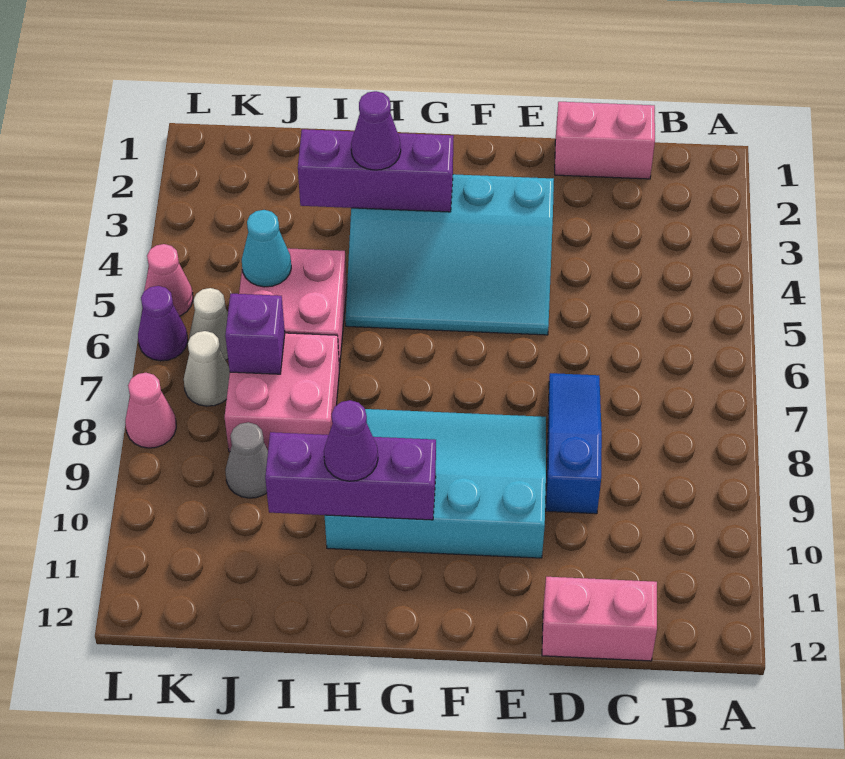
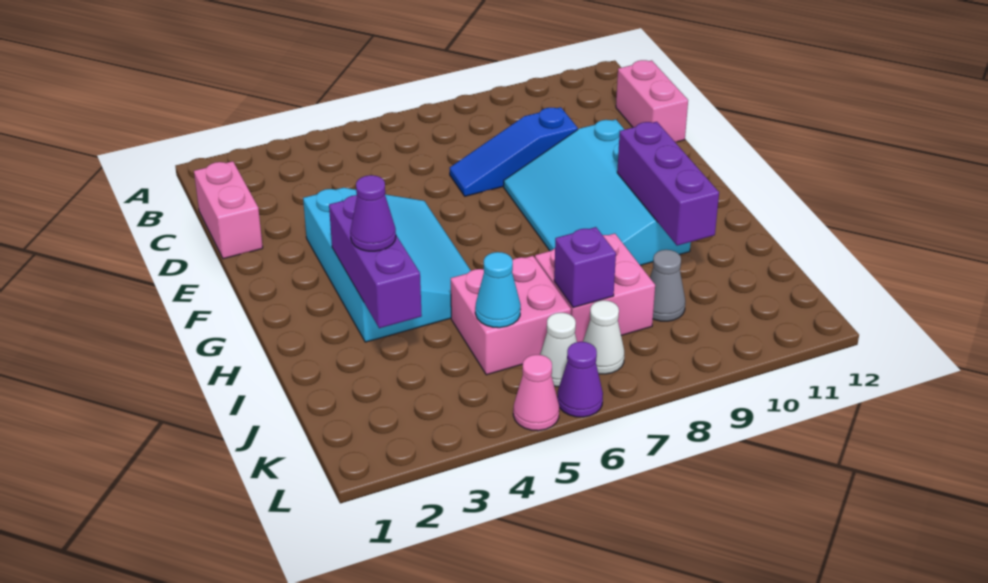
purple cone H10 level 3 -> none
pink cone L8 level 1 -> none

